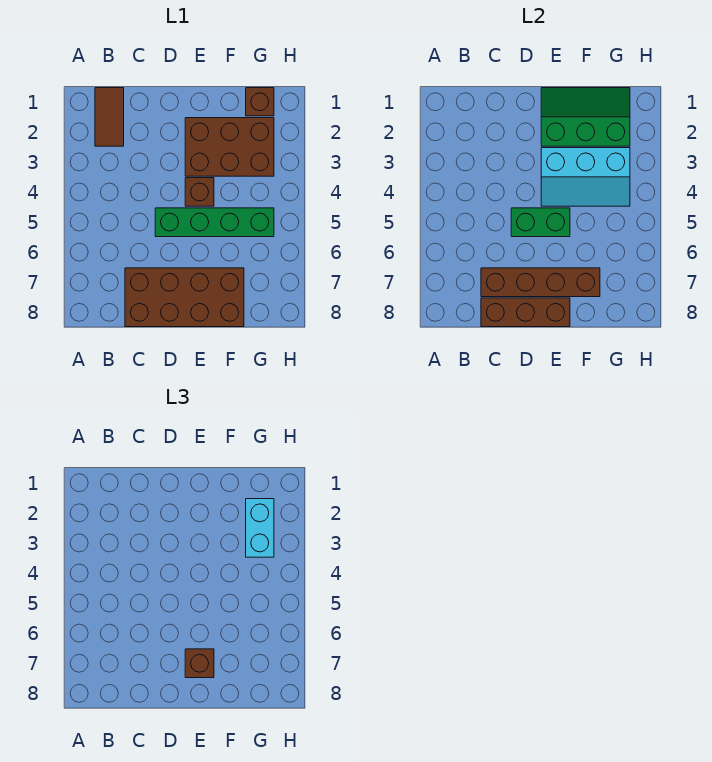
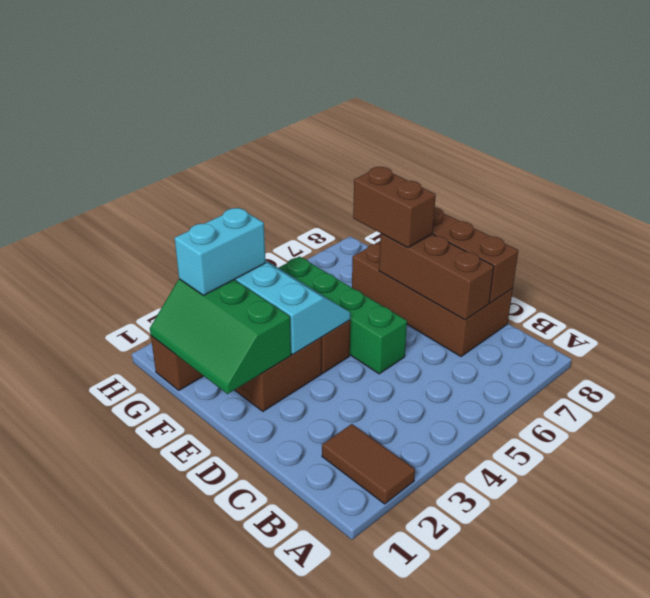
brown tile B1:B2 level 1 -> brown tile A2:B2 level 1
brown brick C7:F7 level 2 -> brown brick C7:E7 level 2
green brick D5:E5 level 2 -> none
brown brick E7 level 3 -> brown brick E7:F7 level 3

